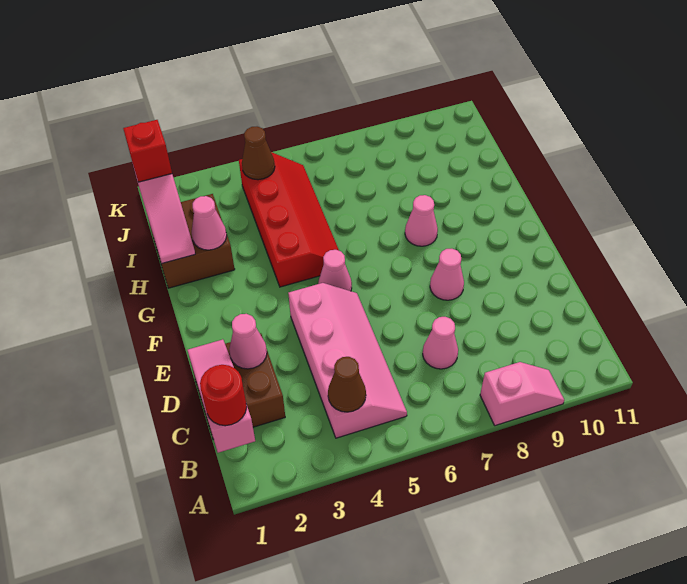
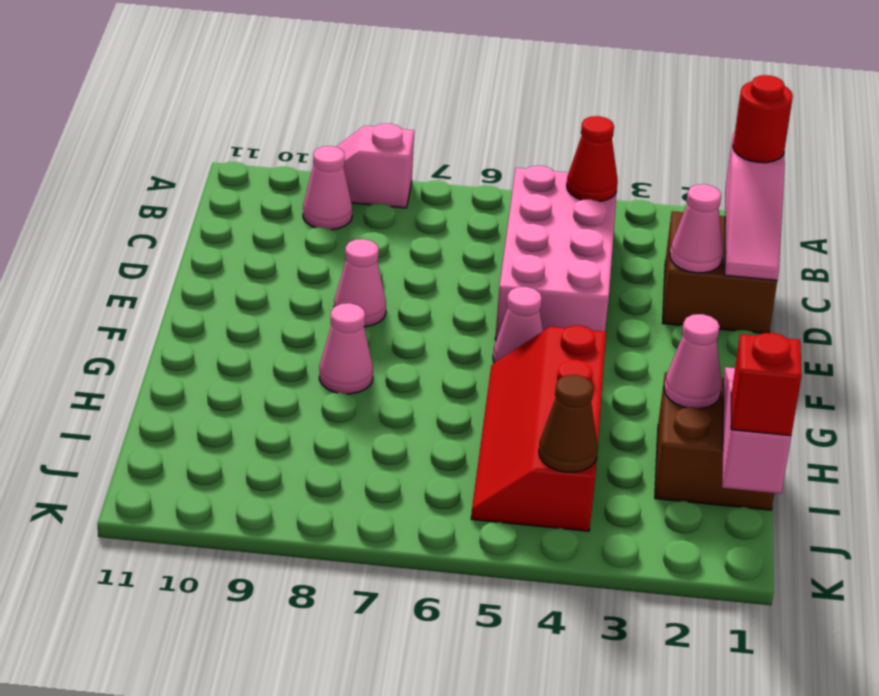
pink slope B4:E5 level 1 top 4 -> pink brick B4:E5 level 1
brown cone B4 level 2 -> red cone B4 level 2
pink cone C7 level 1 -> pink cone B9 level 1

